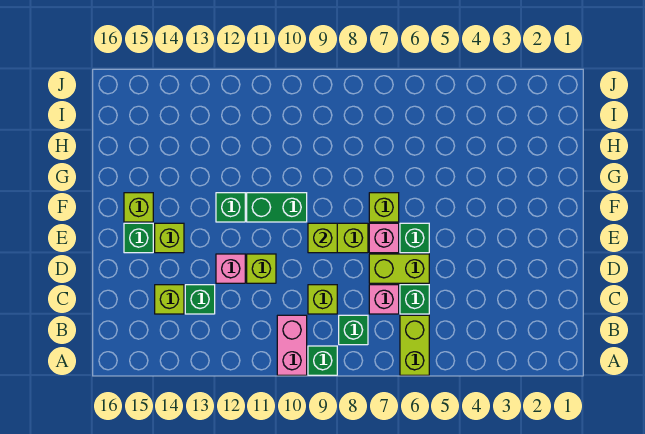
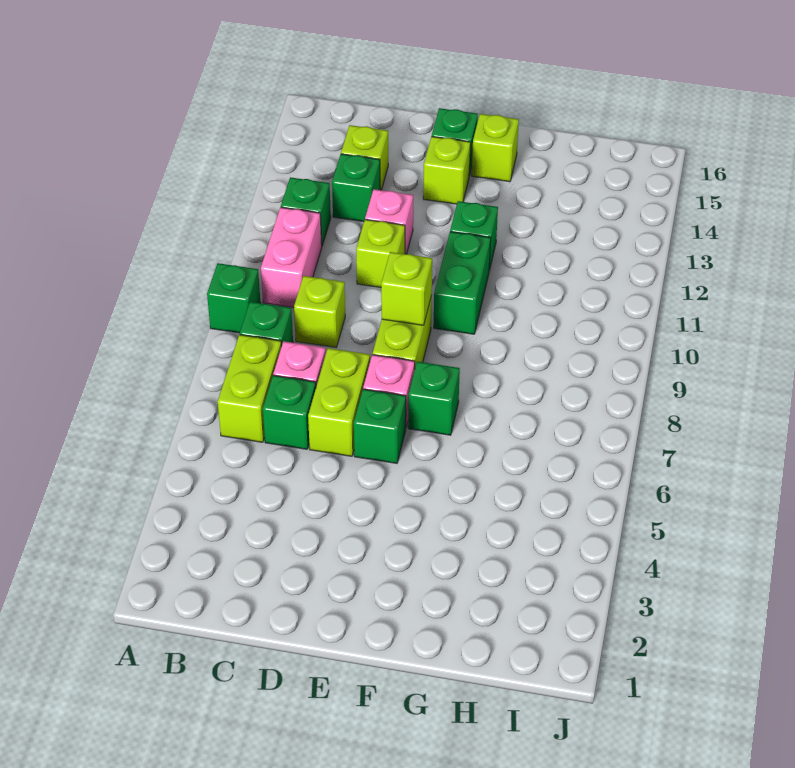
lime brick A6:B6 level 1 -> lime brick B6:B7 level 1
pink brick A10:B10 level 1 -> pink brick B10:B11 level 1
none -> green brick B12 level 1
lime brick F7 level 1 -> green brick F7 level 1

